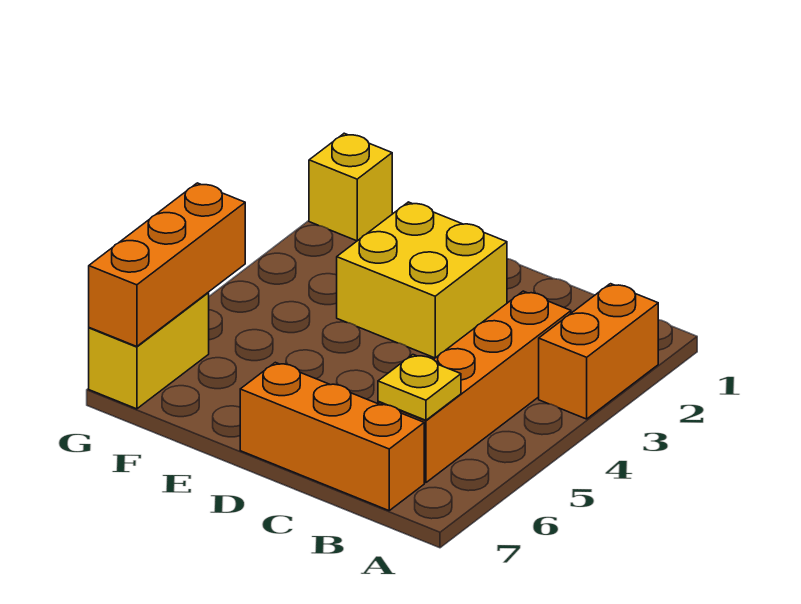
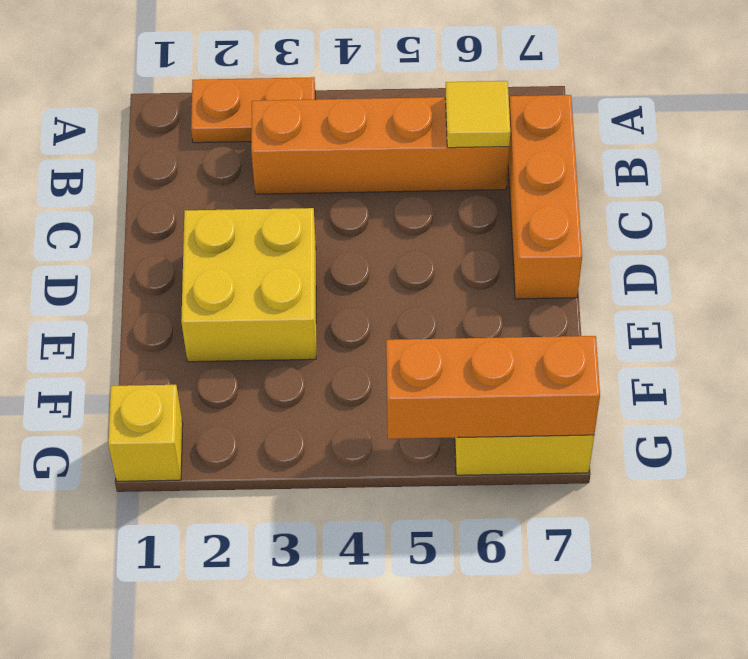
orange brick A2:A3 level 1 -> orange plate A2:A3 level 1
yellow plate B6 level 2 -> yellow tile B6 level 2

